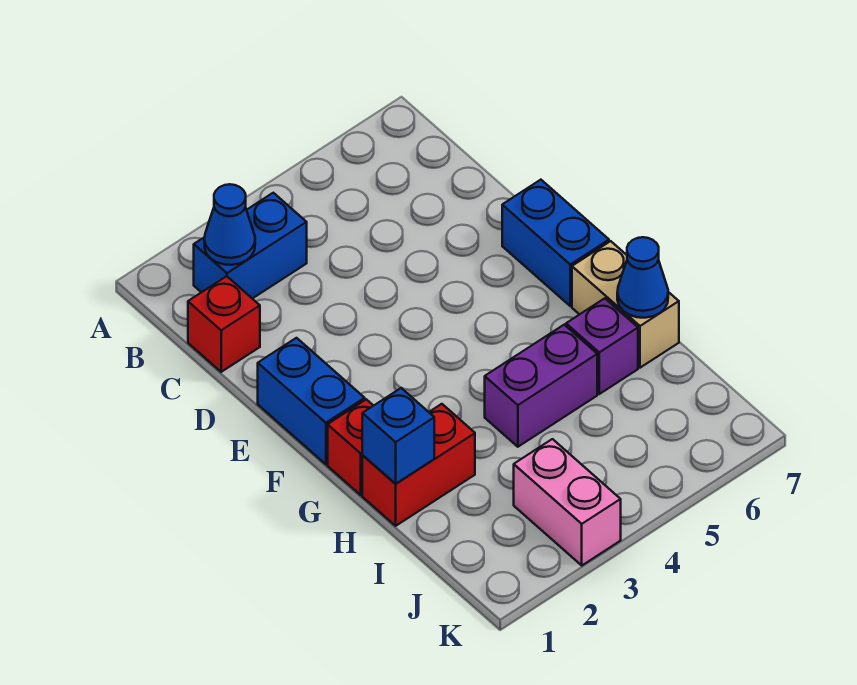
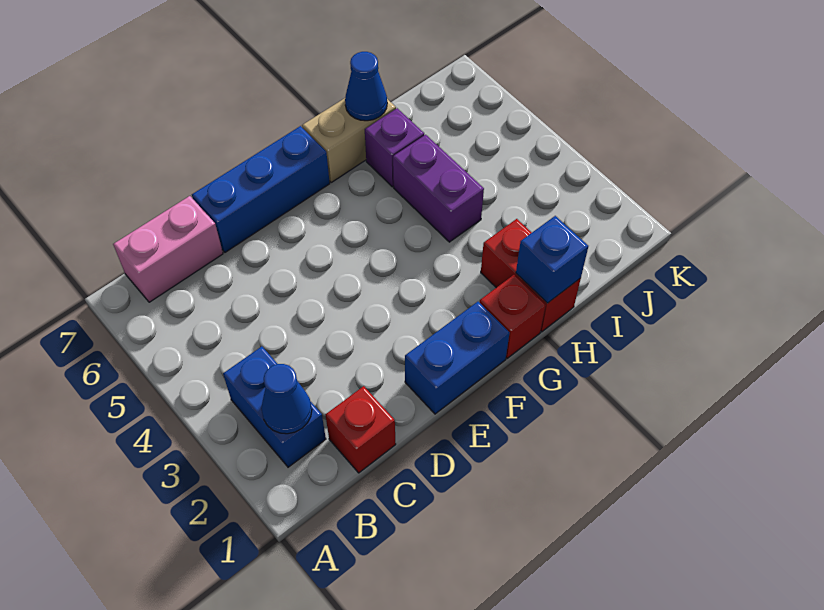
blue brick E7:F7 level 1 -> blue brick D7:F7 level 1
pink brick J3:K3 level 1 -> pink brick B7:C7 level 1

